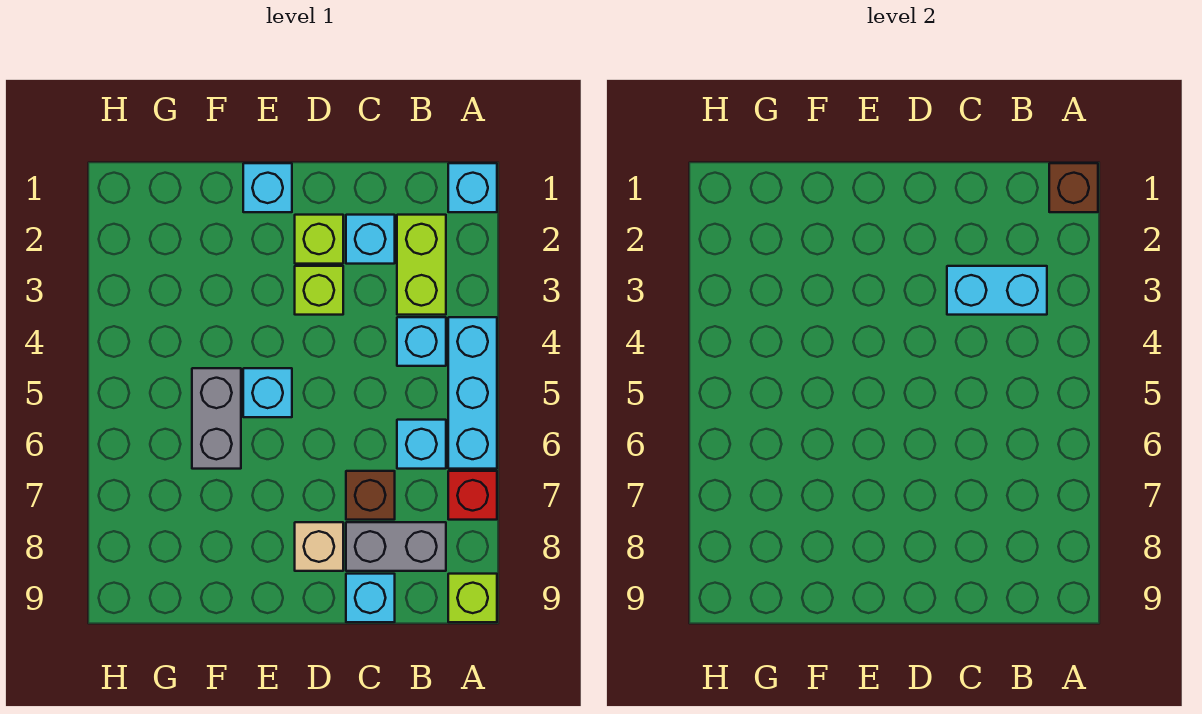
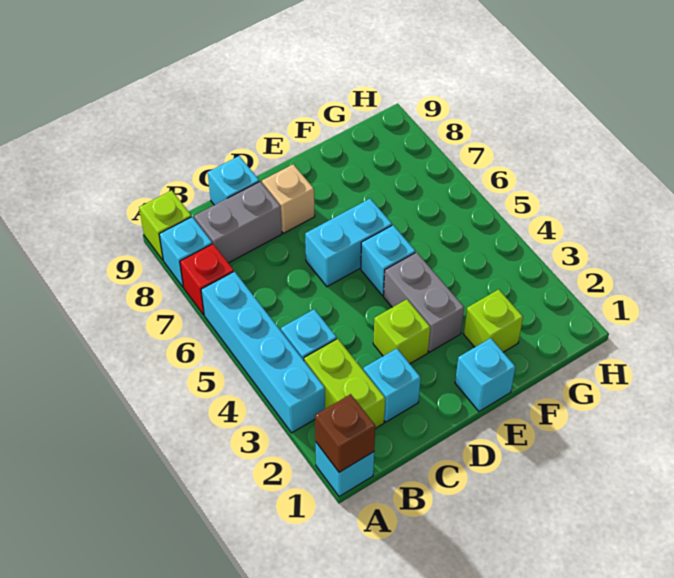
cyan brick A4:A6 level 1 -> cyan brick A3:A6 level 1
cyan brick B3:C3 level 2 -> cyan brick D6:E6 level 1
cyan brick B6 level 1 -> cyan brick A8 level 1
brown brick C7 level 1 -> none
lime brick D2 level 1 -> lime brick F2 level 1
grey brick F5:F6 level 1 -> grey brick E3:E4 level 1

